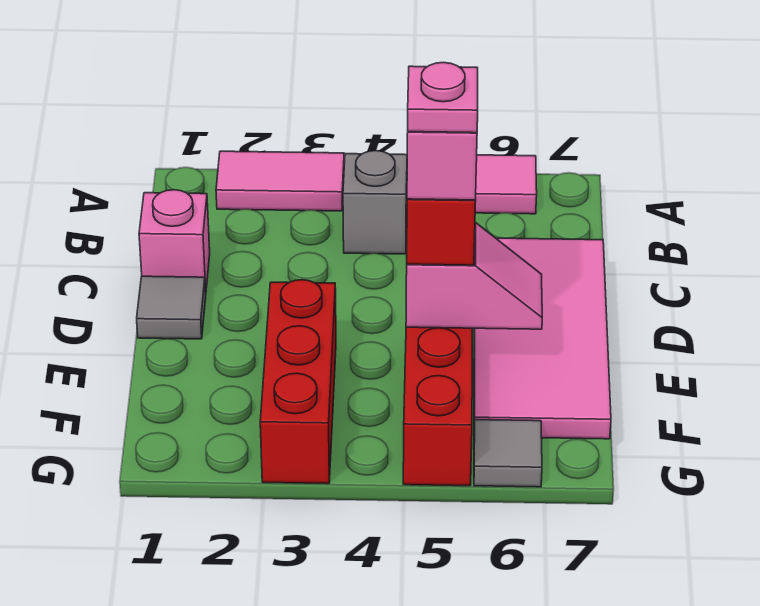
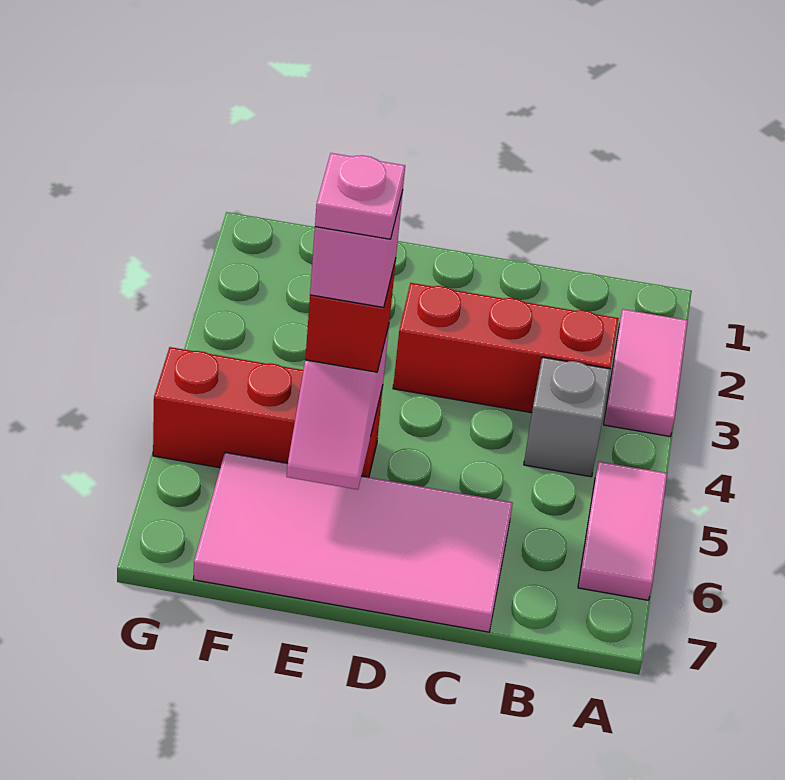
pink brick C1 level 1 -> none
grey tile D1 level 1 -> none
red brick E3:G3 level 1 -> red brick B3:D3 level 1
grey tile G6 level 1 -> none

